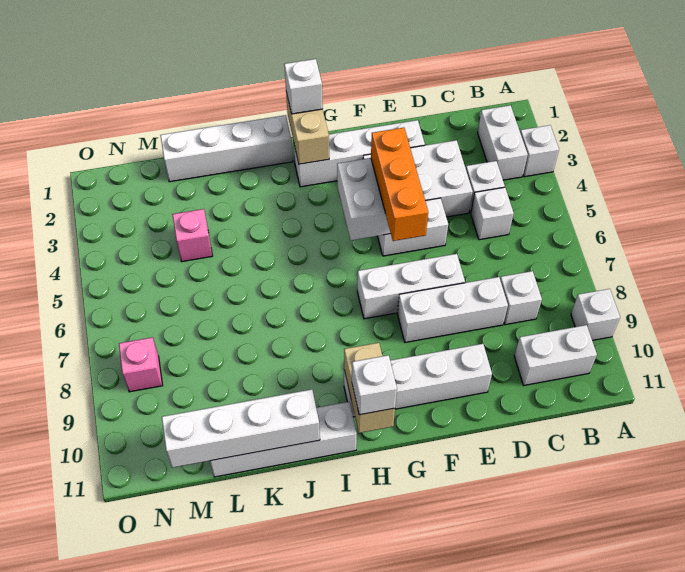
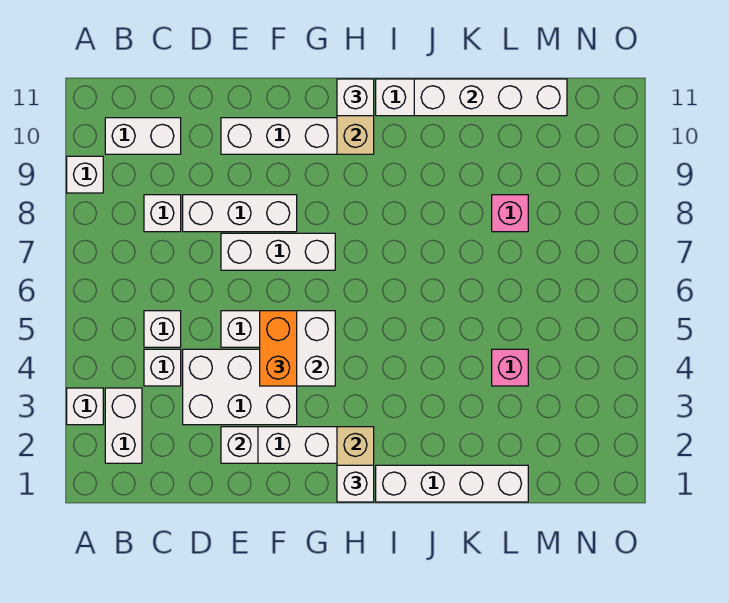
none -> white brick E2 level 2
orange brick F4:F6 level 3 -> orange brick F4:F5 level 3
pink brick N8 level 1 -> pink brick L8 level 1

